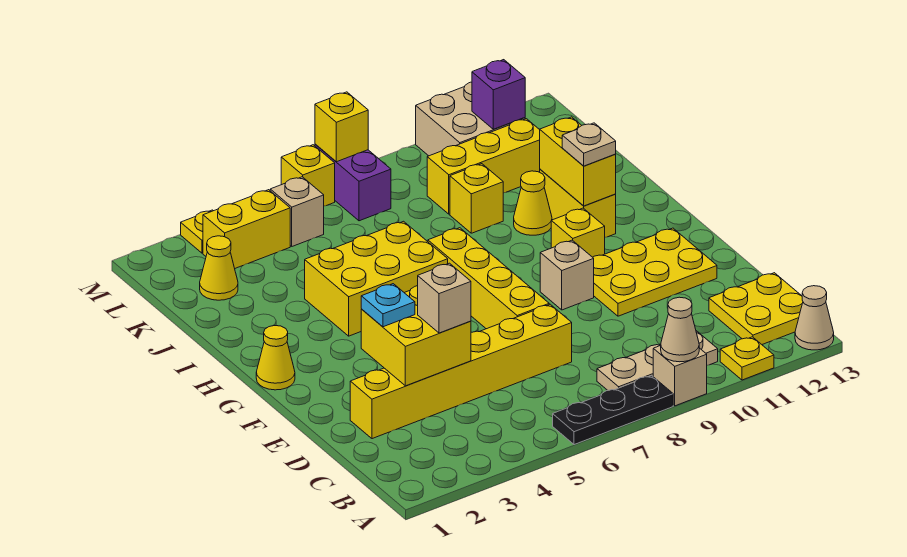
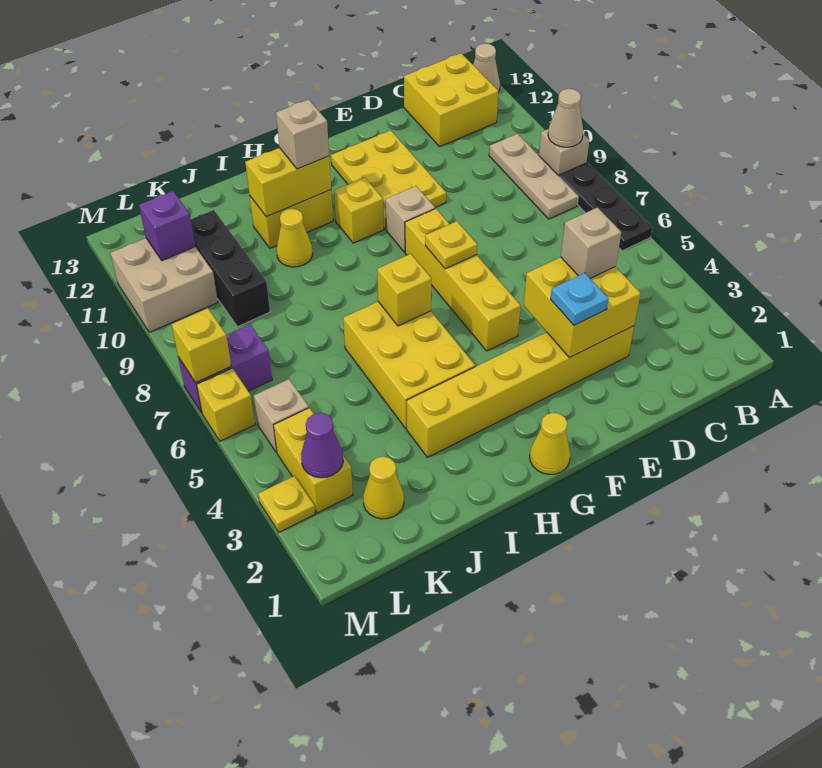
yellow plate A11 level 1 -> yellow plate F7 level 2
yellow plate B12:C13 level 1 -> yellow brick B12:C13 level 1
yellow brick D2:D7 level 1 -> yellow brick D3:I3 level 1
yellow brick E7:H7 level 1 -> yellow brick F5:F8 level 1
tan plate H11 level 3 -> tan brick H11 level 3
yellow brick J9 level 1 -> yellow brick H6 level 2
yellow brick K9:K11 level 1 -> black brick K9:K11 level 1
none -> purple cone L3 level 2

